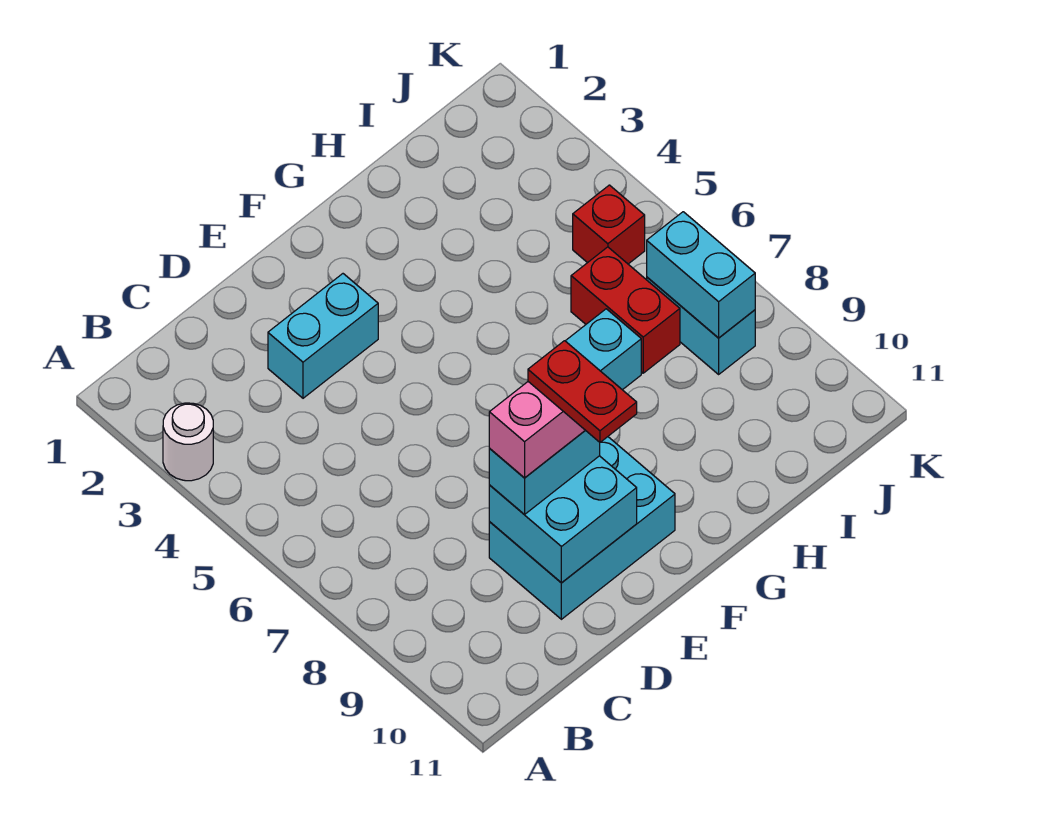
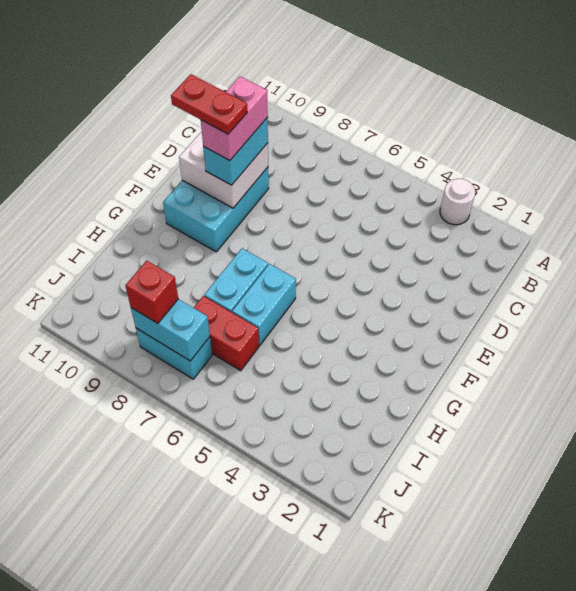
cyan brick D3:E3 level 1 -> cyan brick G6:H6 level 1
cyan brick D9:E10 level 2 -> white brick D9:E10 level 2
red brick J5 level 1 -> red brick J8 level 3

